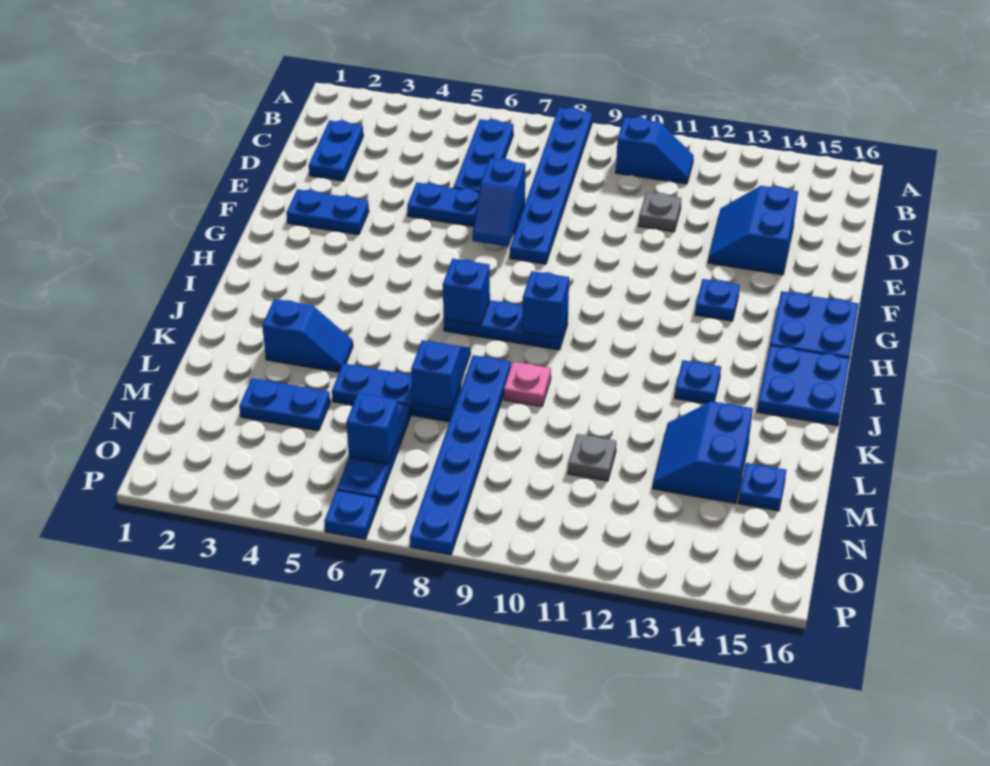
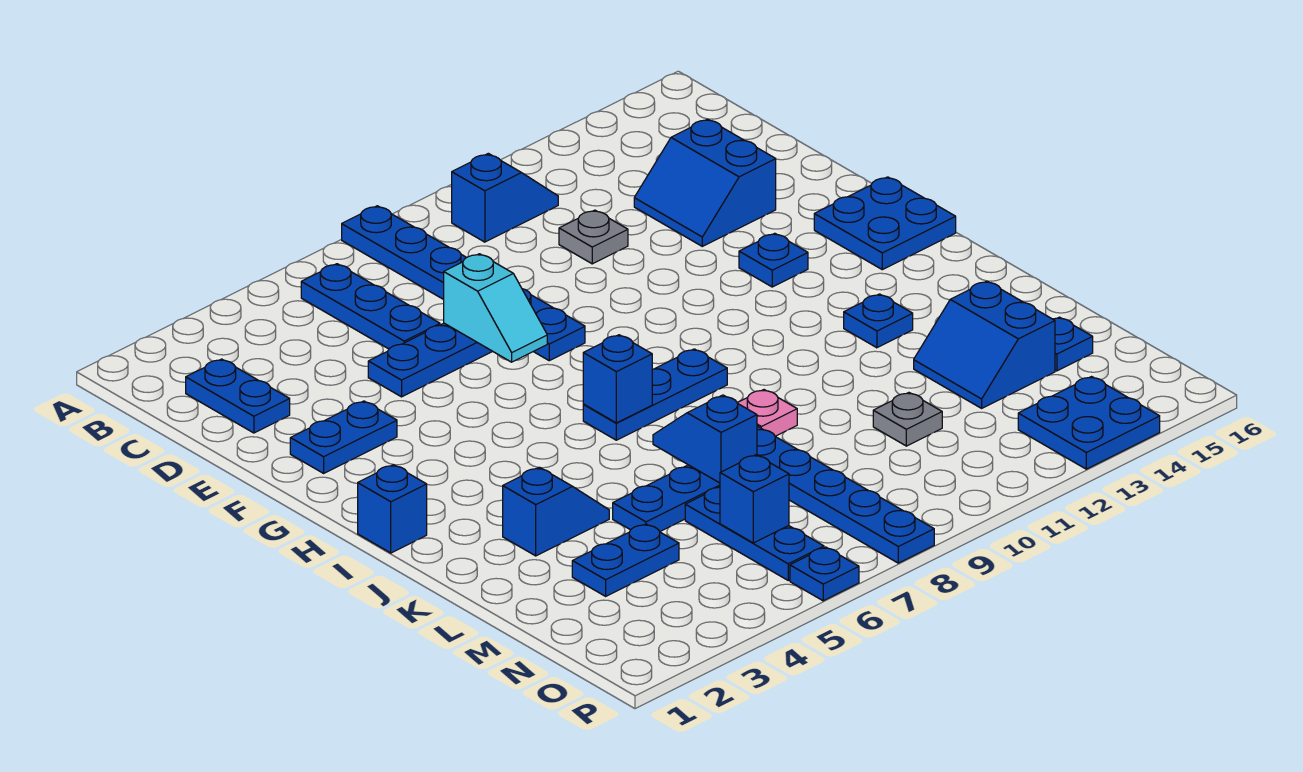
blue slope E7:F7 level 2 top E -> cyan slope E7:F7 level 2 top E
blue brick I9 level 2 -> blue brick I1 level 1
blue plate I15:J16 level 1 -> blue plate O13:P14 level 1

